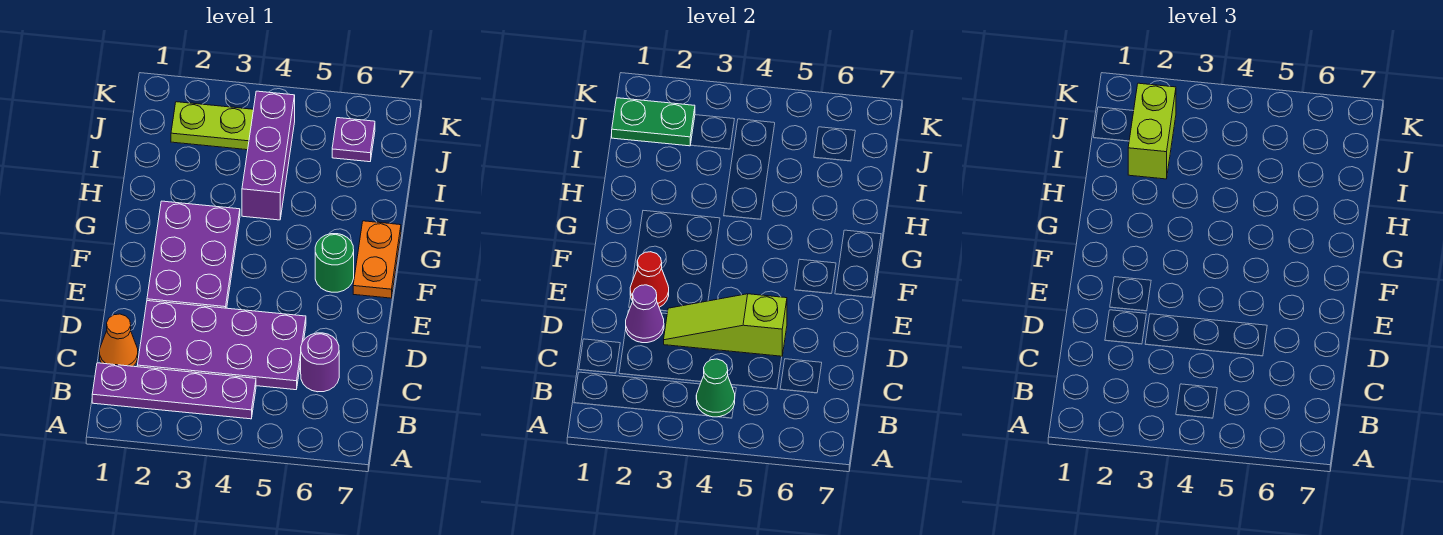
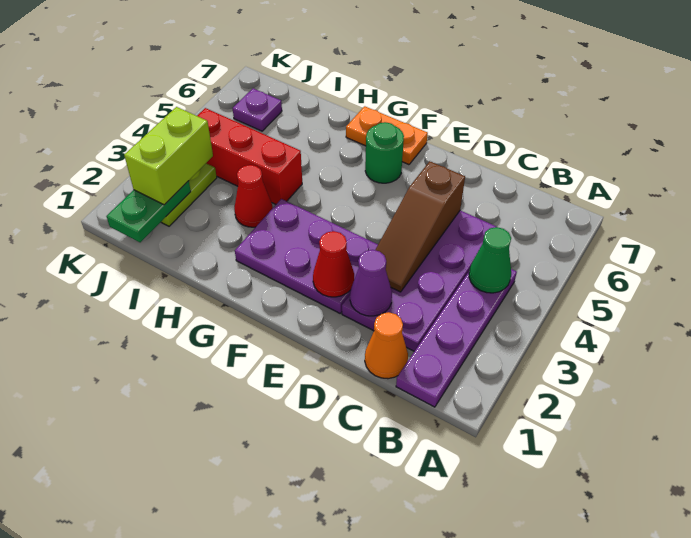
purple round brick C6 level 1 -> none
lime slope D3:D5 level 2 top 5 -> brown slope D3:D5 level 2 top 5
none -> red cone H3 level 1
purple brick H4:J4 level 1 -> red brick H4:J4 level 1
lime brick I2:J2 level 3 -> lime brick J2:J3 level 3

